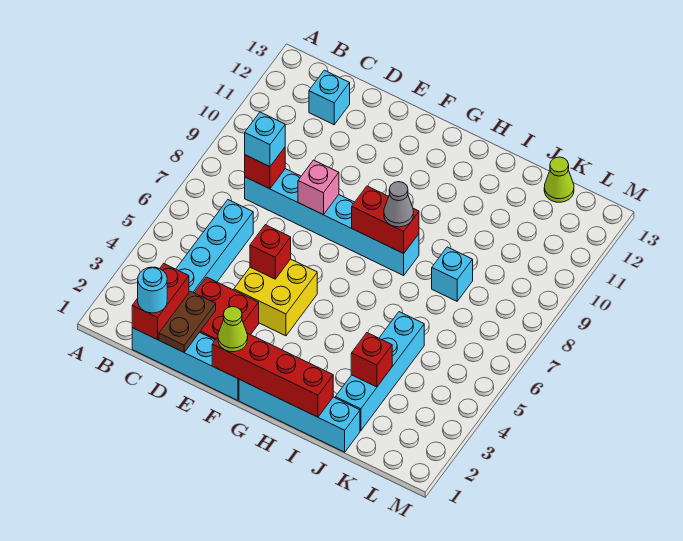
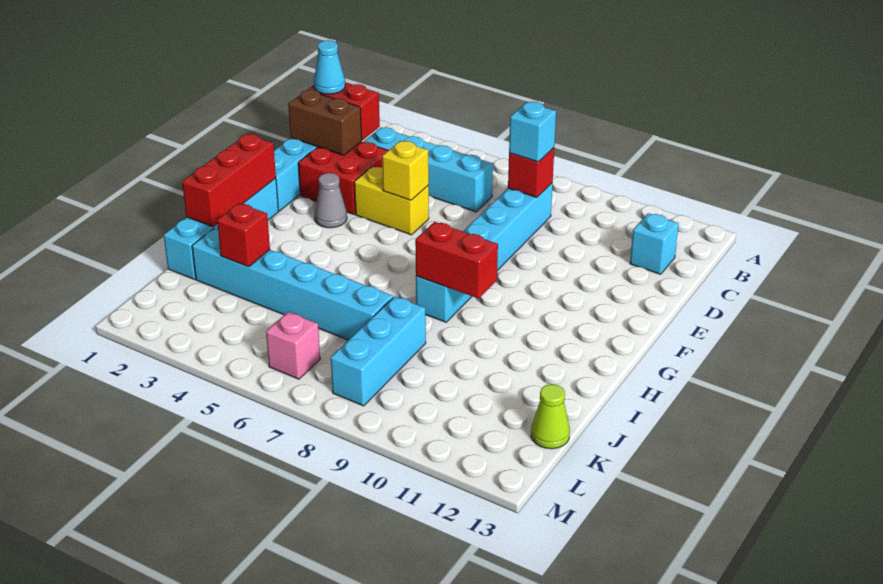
cyan round brick C1 level 3 -> cyan cone C1 level 3
brown plate D1:D2 level 2 -> brown brick D1:D2 level 2
yellow brick E4:F5 level 1 -> yellow brick E4:E5 level 1
red brick E5 level 2 -> yellow brick E5 level 2
pink brick E8 level 2 -> pink brick L6 level 1
red brick F1:I1 level 2 -> red brick G1:I1 level 2
lime cone F1 level 3 -> none
red brick G8:H8 level 2 -> red brick H8:H9 level 2
grey cone H8 level 3 -> grey cone F3 level 1
cyan brick J2:J5 level 1 -> cyan brick J2:J7 level 1
cyan brick J8 level 1 -> cyan brick J8:L8 level 1

